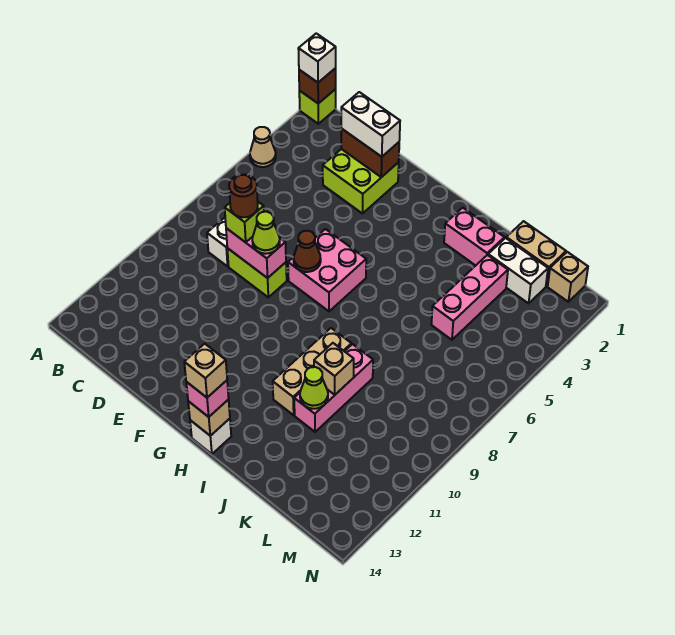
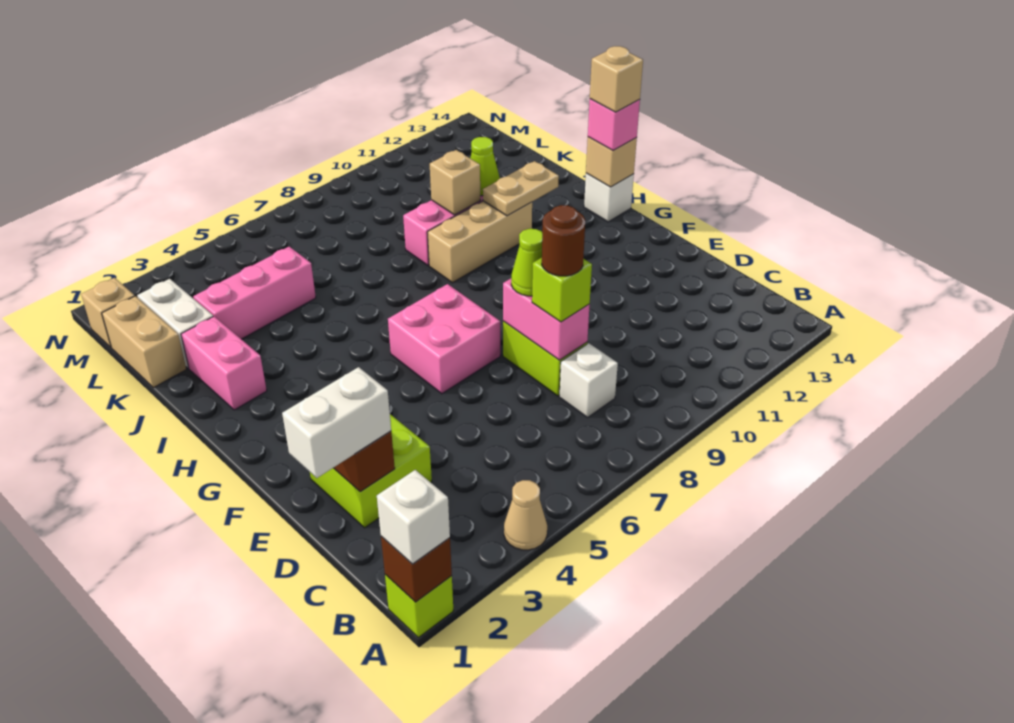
white brick D2:E2 level 3 -> white brick D1:D2 level 3
brown cone F7 level 2 -> none
none -> tan plate I11:I12 level 2

